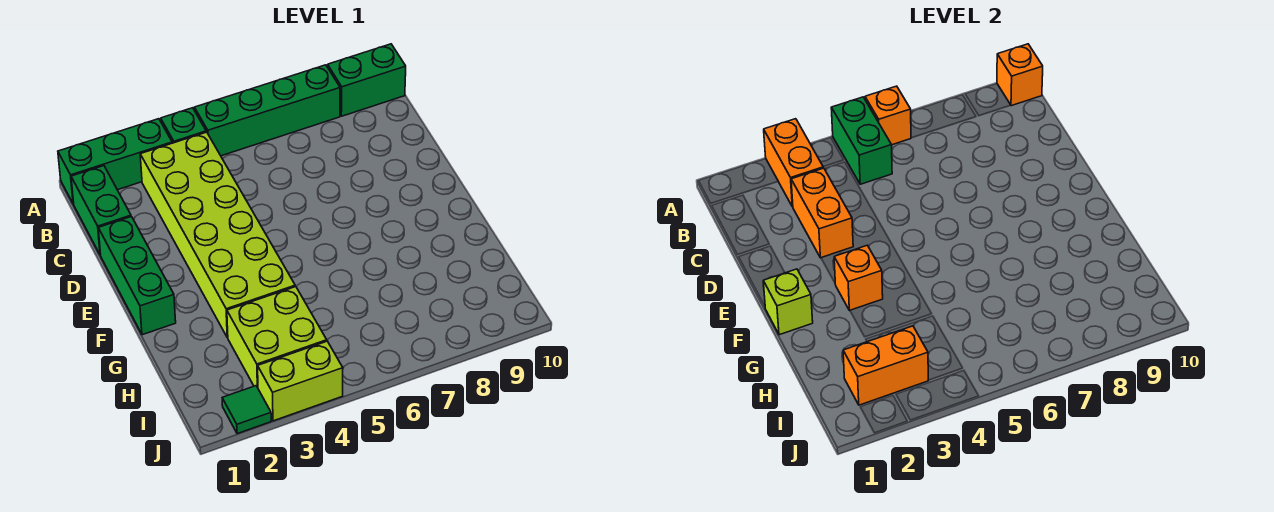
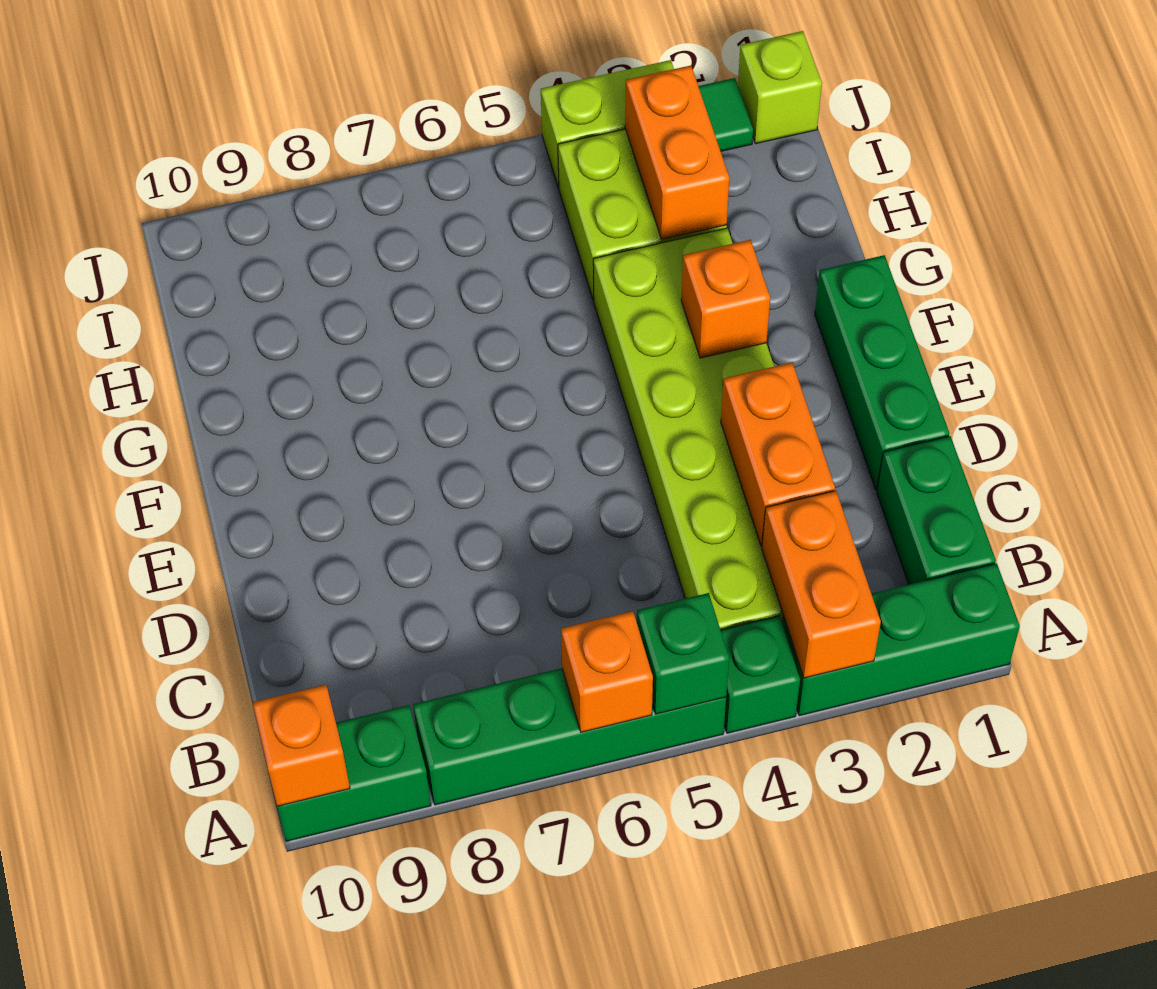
green brick A5:B5 level 2 -> green brick A5 level 2
lime brick F1 level 2 -> lime brick J1 level 1
orange brick I2:I3 level 2 -> orange brick H3:I3 level 2

